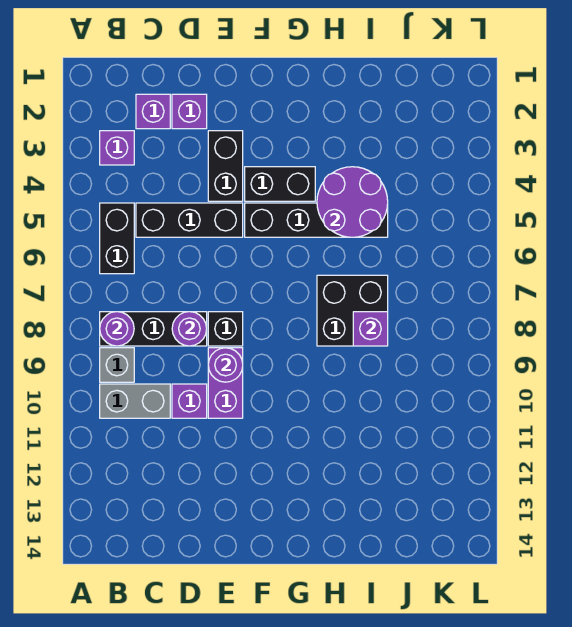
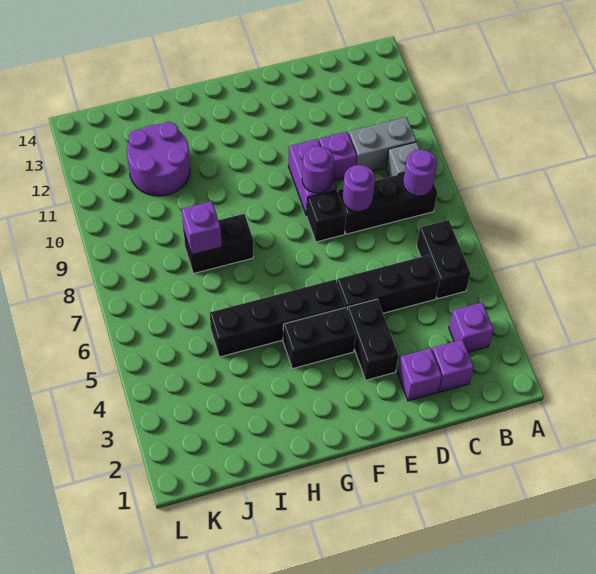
purple round brick H4:I5 level 2 -> purple round brick I11:J12 level 1
black brick H7:I8 level 1 -> black brick H8:I8 level 1

